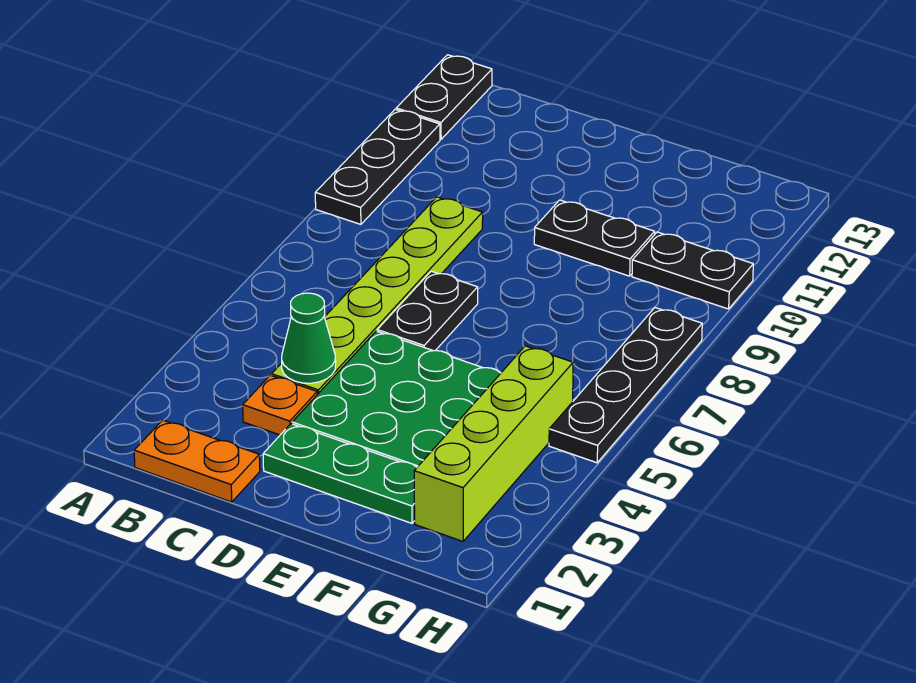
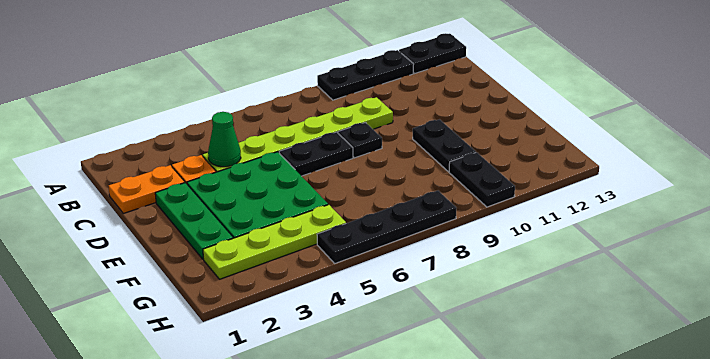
orange plate B1:C1 level 1 -> orange plate C1:C2 level 1
none -> black plate D8 level 1
lime brick G2:G5 level 1 -> lime plate G2:G5 level 1

